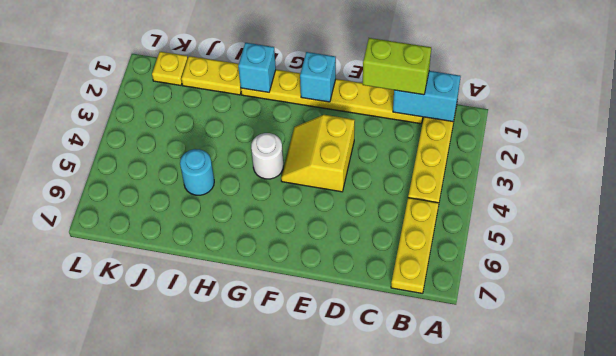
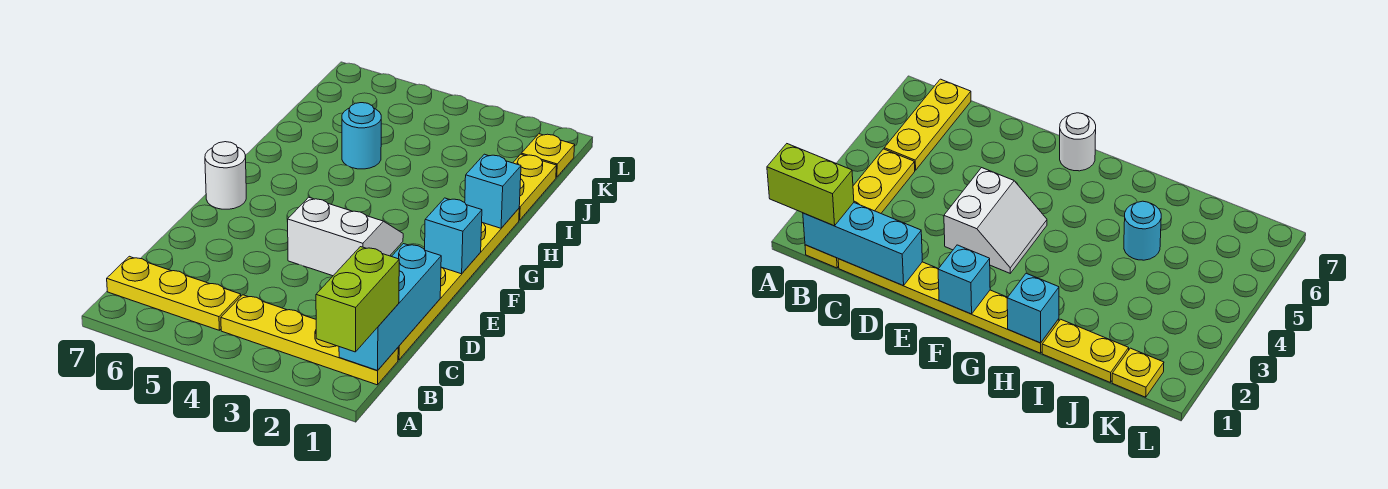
cyan brick B1:C1 level 2 -> cyan brick B1:D1 level 2
lime brick C1:D1 level 3 -> lime brick A1:B1 level 3
yellow slope E3:F4 level 1 top E -> white slope E3:F4 level 1 top E
white round brick G4 level 1 -> white round brick F7 level 1

